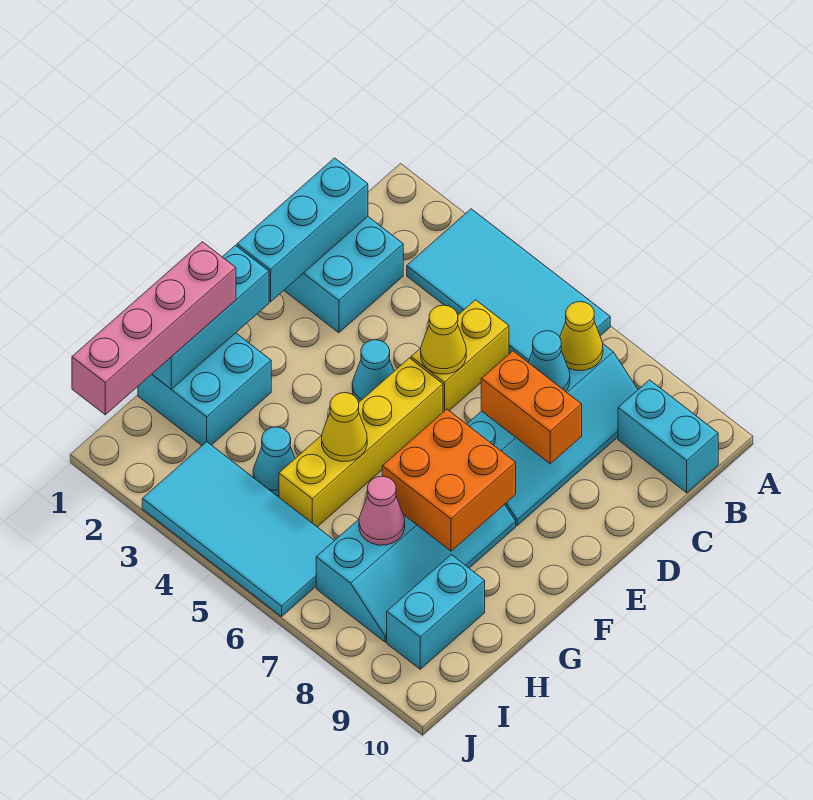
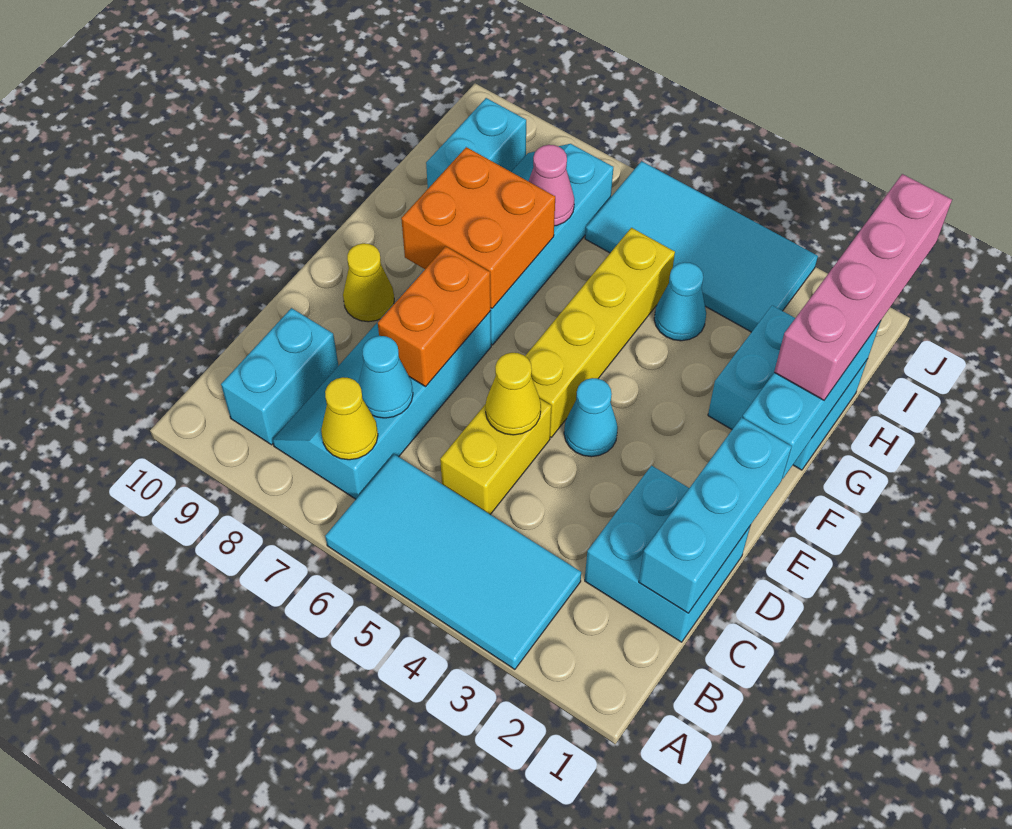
cyan brick B9:B10 level 1 -> cyan brick B9:C9 level 1
orange brick D7:D8 level 2 -> orange brick D7:E7 level 2
yellow cone G5 level 2 -> yellow cone E9 level 1

